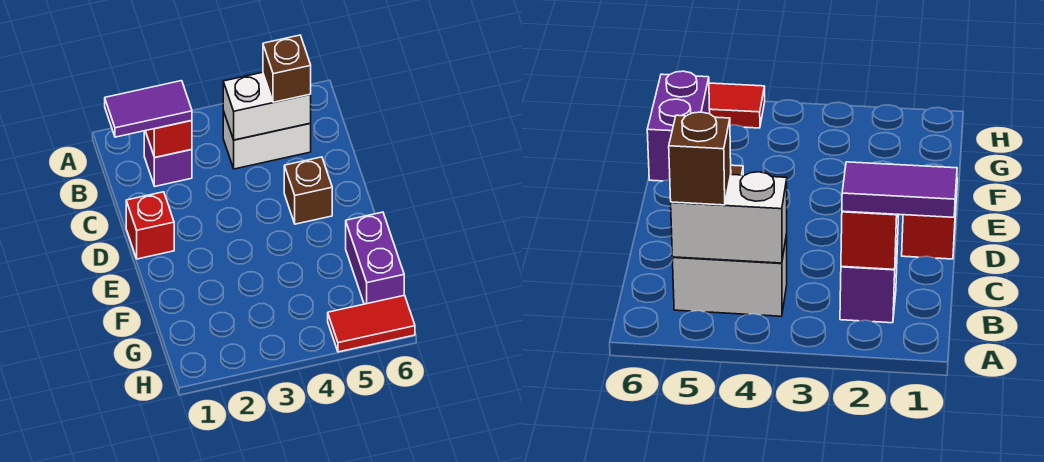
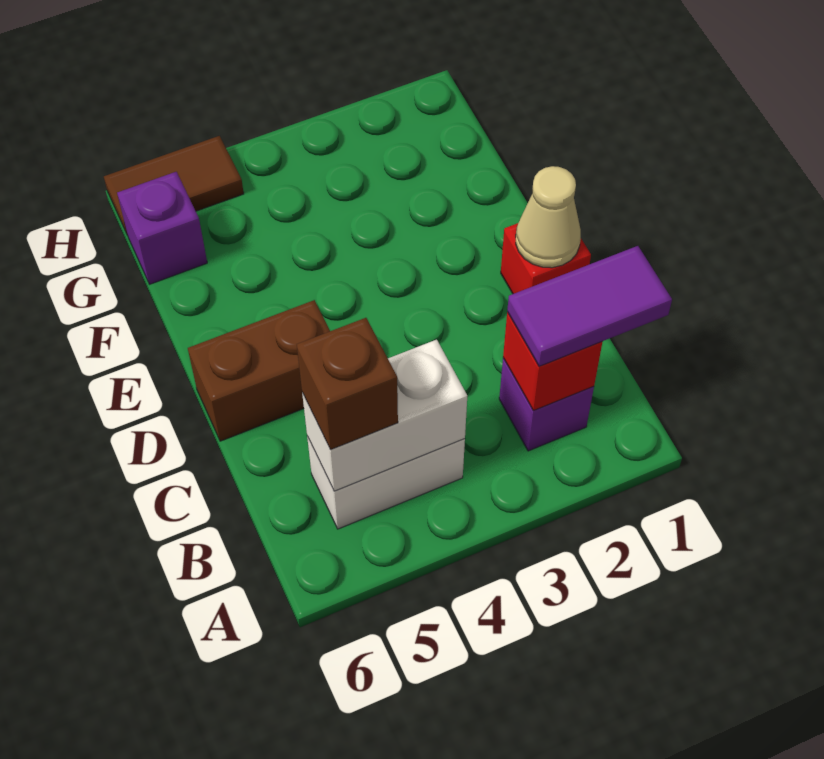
none -> tan cone D1 level 2
brown brick D5 level 1 -> brown brick D5:D6 level 1
purple brick F6:G6 level 1 -> purple brick G6 level 1
red tile H5:H6 level 1 -> brown tile H5:H6 level 1

